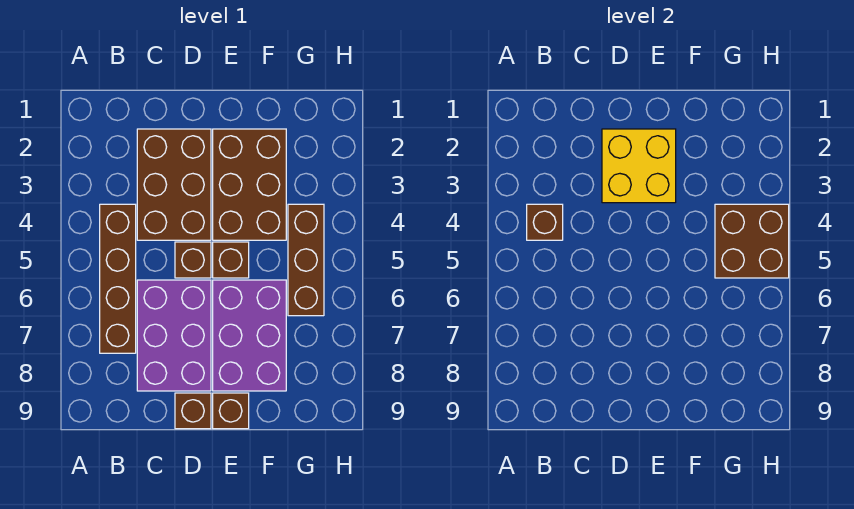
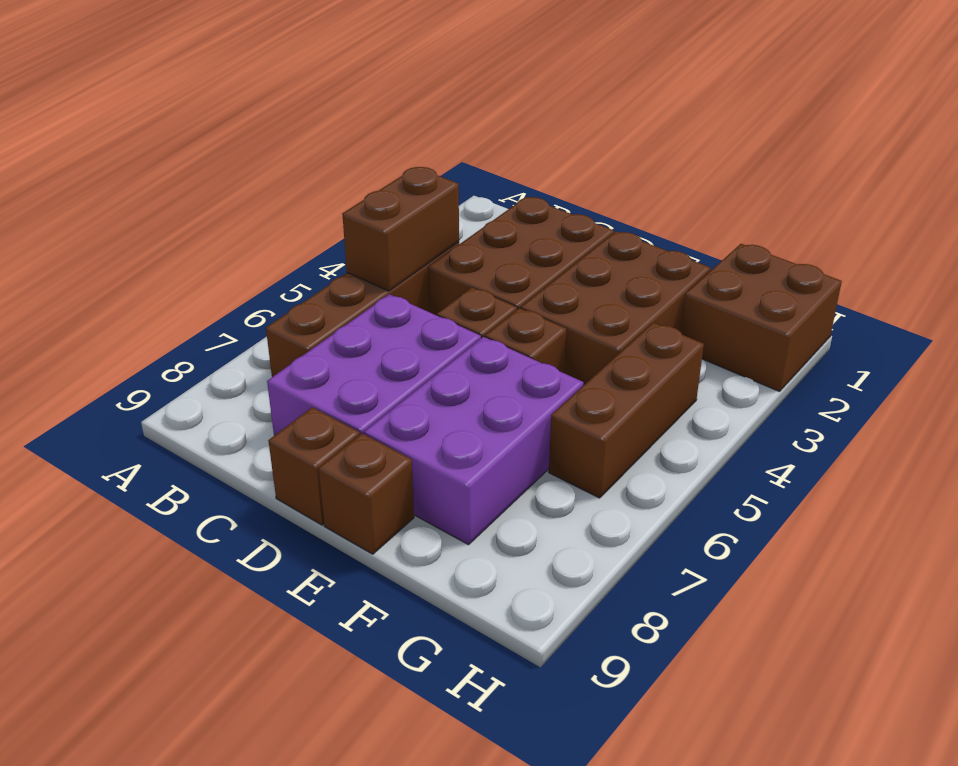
brown brick B4 level 2 -> brown brick B4:B5 level 2
yellow brick D2:E3 level 2 -> none
brown brick G4:H5 level 2 -> brown brick G1:H2 level 1

